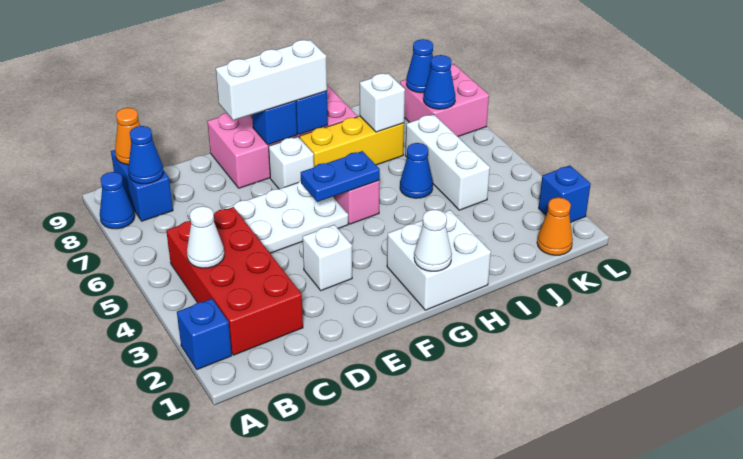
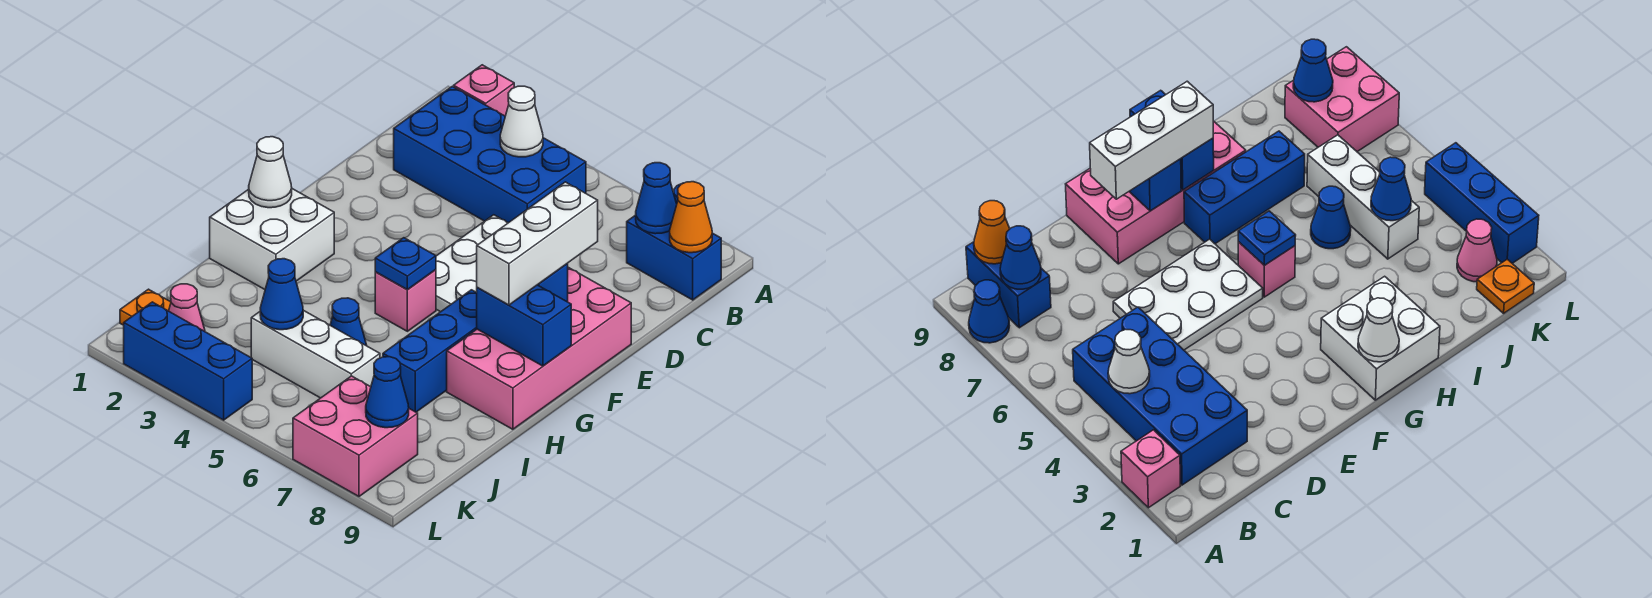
blue brick A2 level 1 -> pink brick A2 level 1
red brick B2:C5 level 1 -> blue brick B2:C5 level 1
white brick E3 level 1 -> none
blue plate F5:G5 level 2 -> blue plate G5 level 2
white brick F7 level 1 -> none
yellow brick G7:I7 level 1 -> blue brick G7:I7 level 1
white brick I7 level 2 -> none
orange cone K1 level 1 -> orange plate K1 level 1
none -> pink cone K2 level 1
blue cone K7 level 2 -> blue cone J4 level 2
blue brick L2 level 1 -> blue brick L2:L4 level 1

